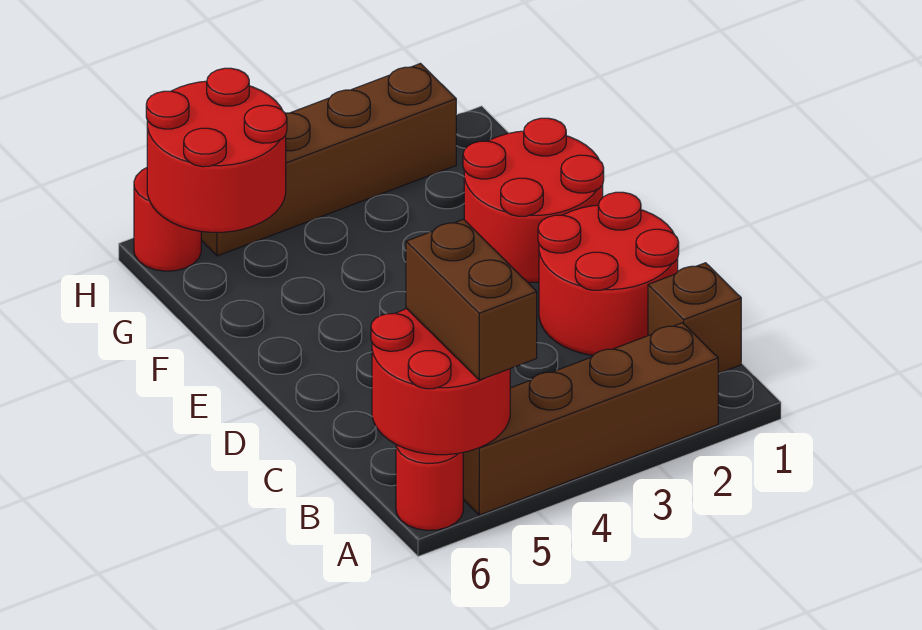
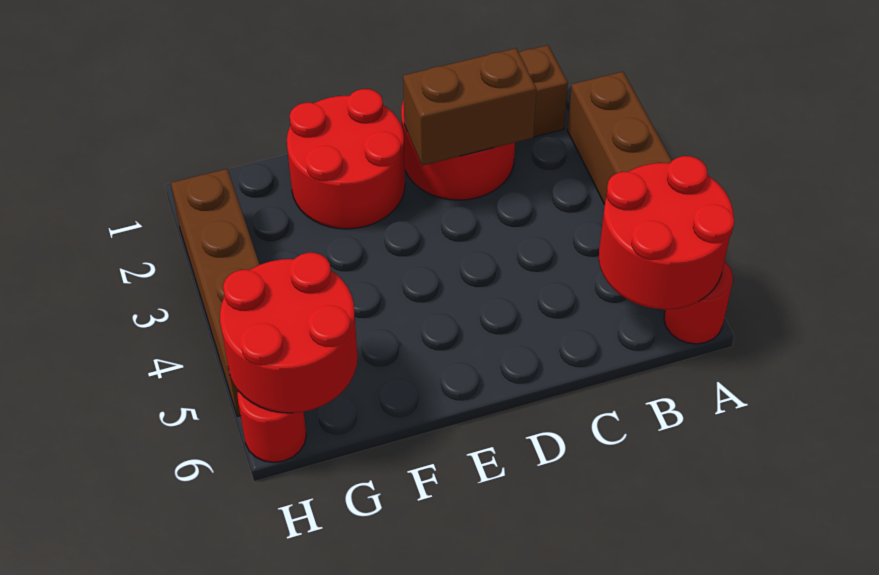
brown brick A5:B5 level 3 -> brown brick C2:D2 level 2

